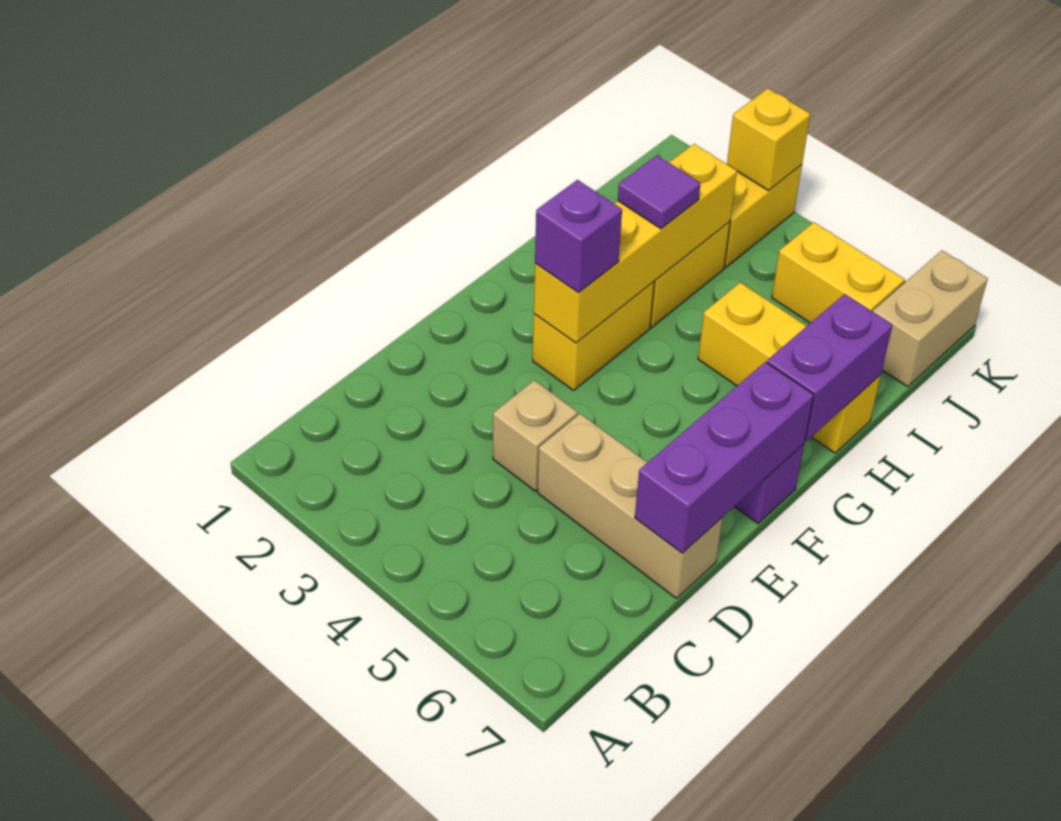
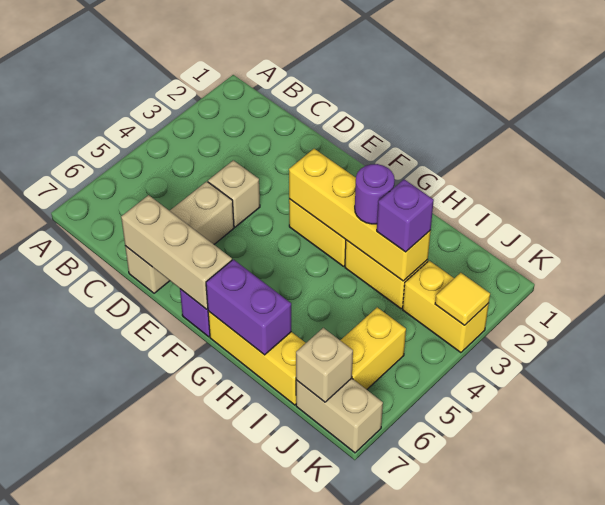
purple brick D7:F7 level 2 -> tan brick D7:F7 level 2
purple brick F3 level 3 -> purple brick I3 level 3
purple tile H3 level 3 -> purple round brick H3 level 3
yellow brick H5:H7 level 1 -> yellow brick G7:I7 level 1
none -> tan brick J7 level 2
yellow brick K3 level 2 -> yellow tile K3 level 2

